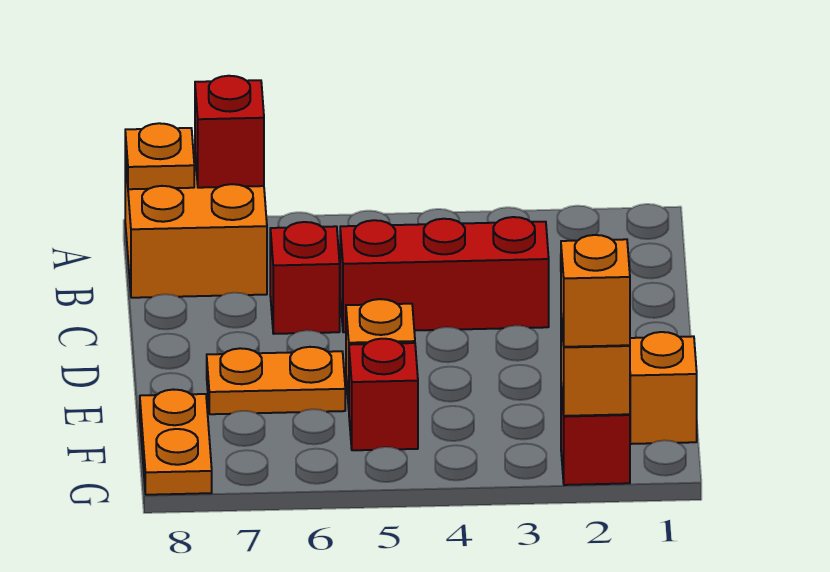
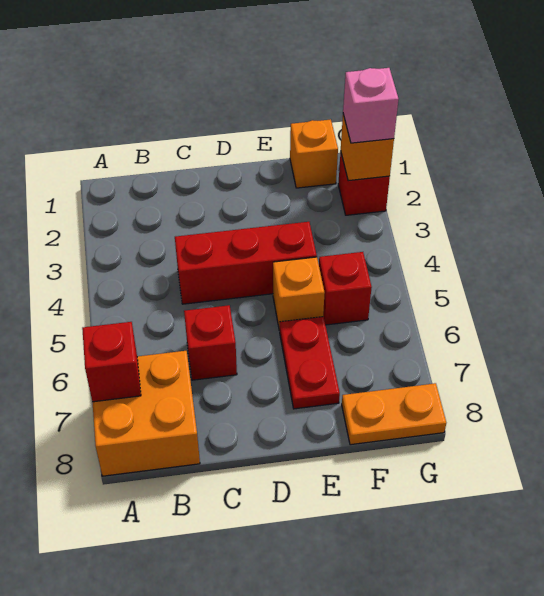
orange plate A8 level 2 -> none
red brick C3:C5 level 1 -> red brick C4:E4 level 1
orange plate E6:E7 level 1 -> red plate E6:E7 level 1
orange brick G2 level 3 -> pink brick G2 level 3

